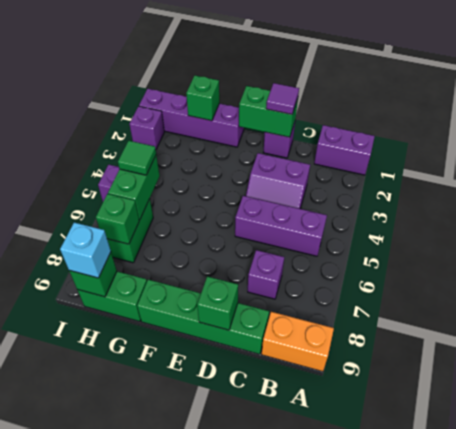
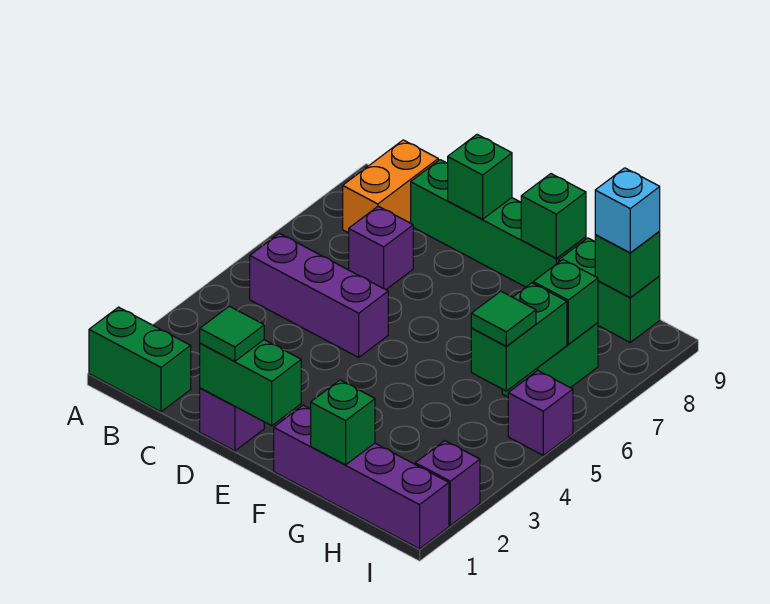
purple brick A1:B1 level 1 -> green brick A1:B1 level 1
orange brick A9:B9 level 1 -> orange brick B8:B9 level 1
purple slope C3:D4 level 1 top 3 -> none
purple tile D1 level 3 -> green tile D1 level 3
none -> green brick F9 level 2

